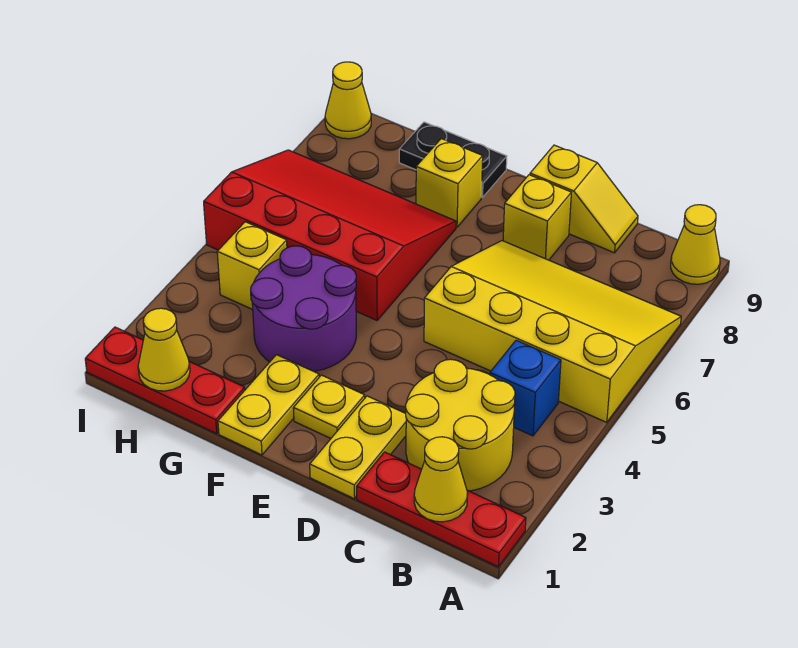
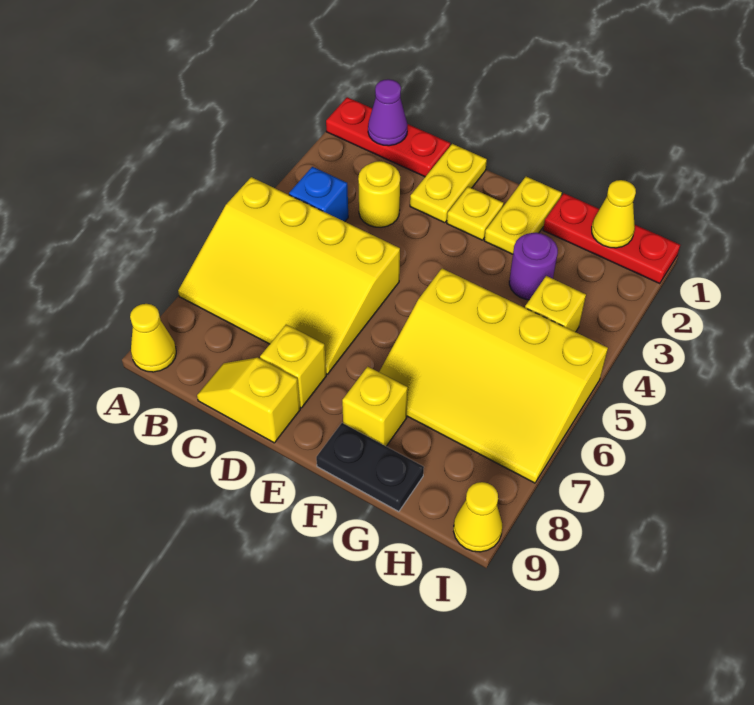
yellow cone B1 level 2 -> purple cone B1 level 2
yellow round brick B2:C3 level 1 -> yellow round brick C3 level 1
purple round brick F3:G4 level 1 -> purple round brick G3 level 1
red slope F5:I7 level 1 top 5 -> yellow slope F5:I7 level 1 top 5

